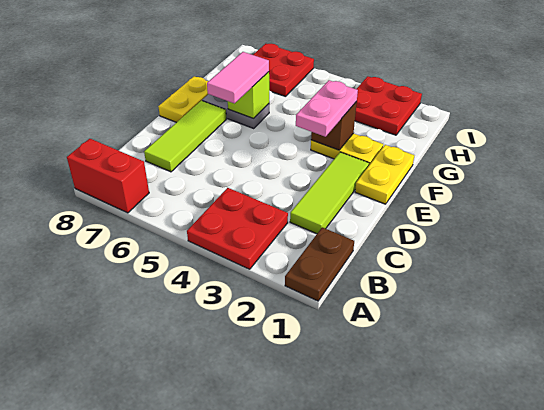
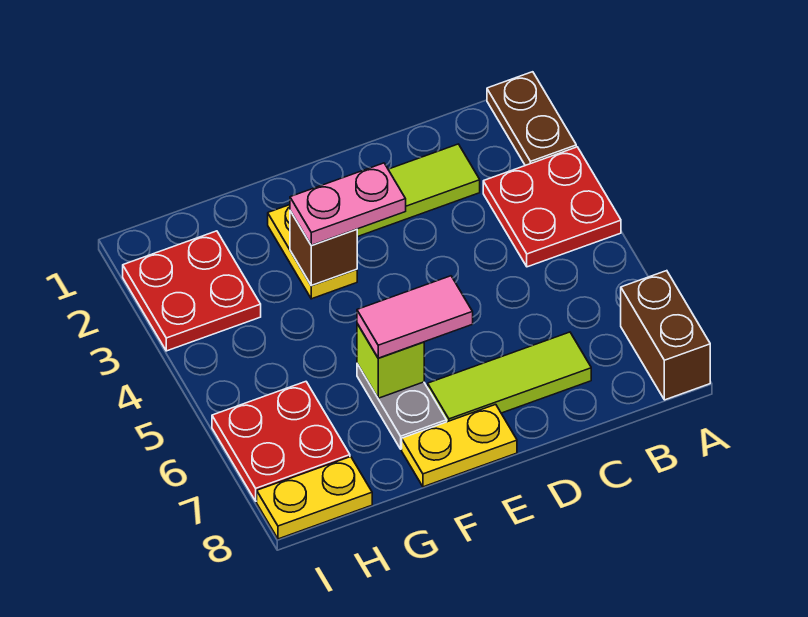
brown plate A1:B1 level 1 -> brown plate A1:A2 level 1
red brick A7:A8 level 1 -> brown brick A7:A8 level 1
yellow plate E1:F1 level 1 -> yellow plate H8:I8 level 1

